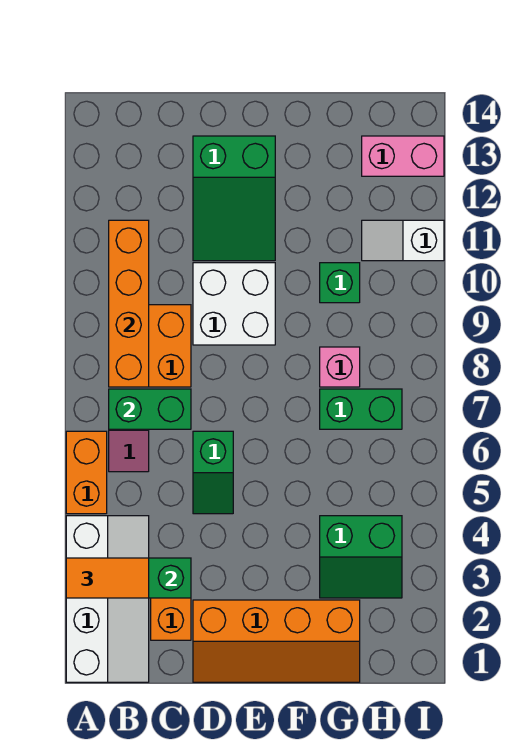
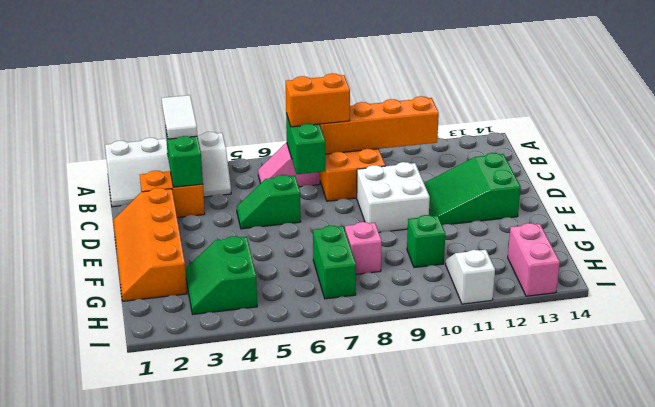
orange tile A3:B3 level 3 -> white tile A3:B3 level 3
orange brick A5:A6 level 1 -> orange brick B7:B8 level 3

